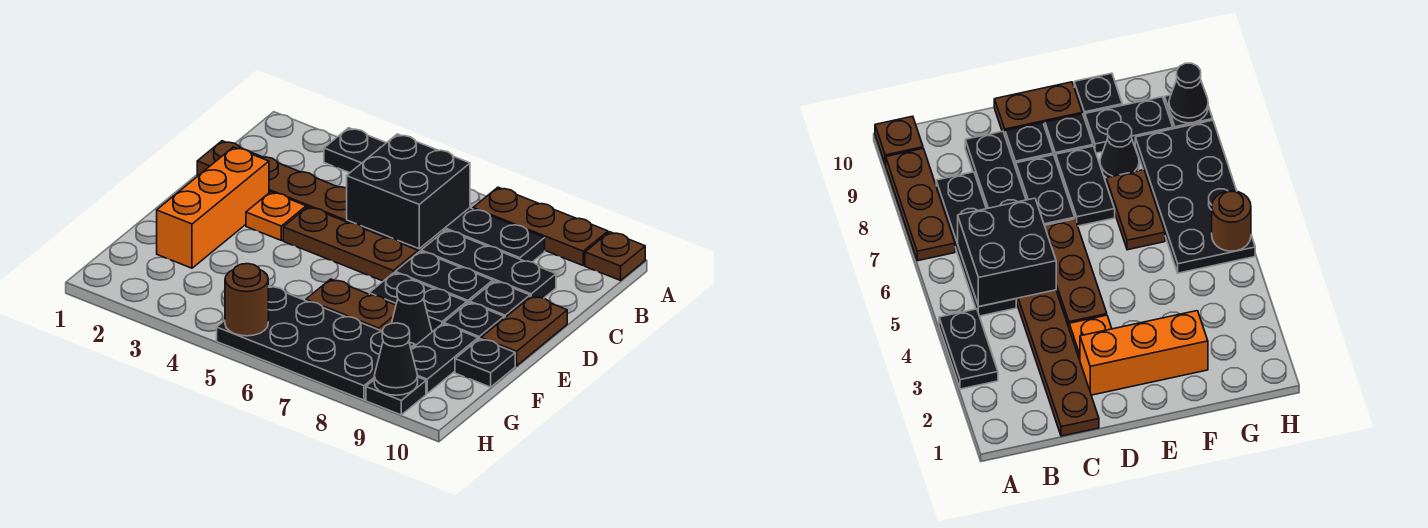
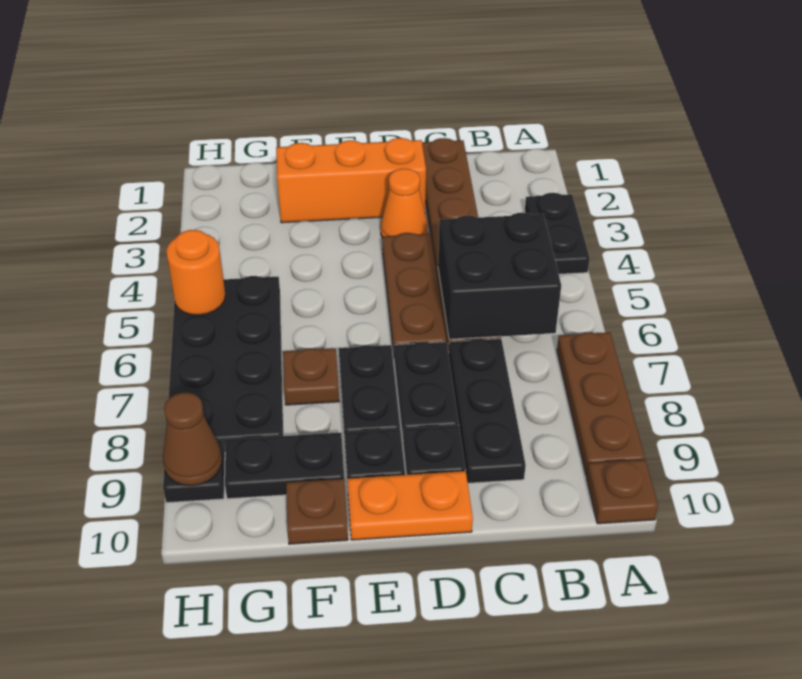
black plate B5:B8 level 1 -> none
orange plate D3 level 1 -> orange cone D3 level 1
brown plate D10:E10 level 1 -> orange plate D10:E10 level 1
brown plate F6:F7 level 1 -> brown plate F7 level 1
black cone F8 level 1 -> none
black plate F10 level 1 -> brown plate F10 level 1
brown round brick H5 level 2 -> orange round brick H5 level 2
black cone H9 level 2 -> brown cone H9 level 2

